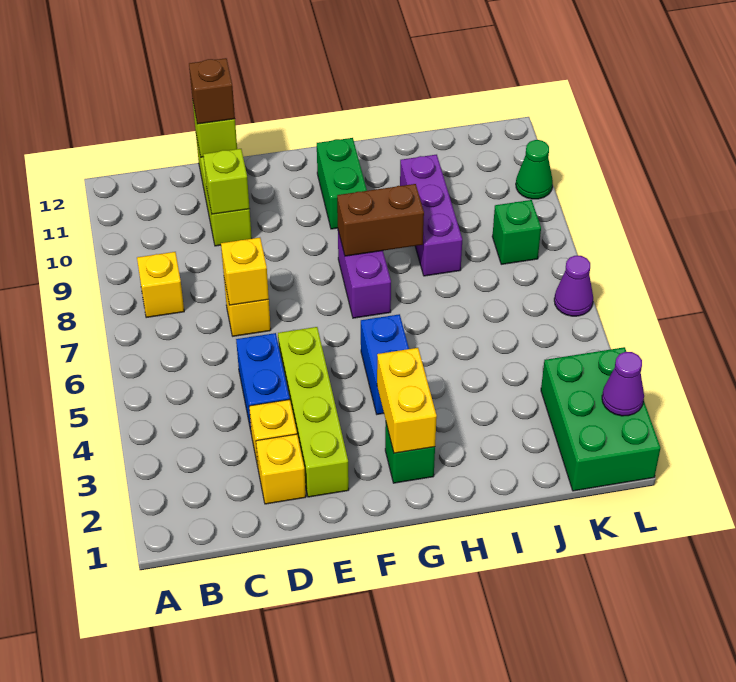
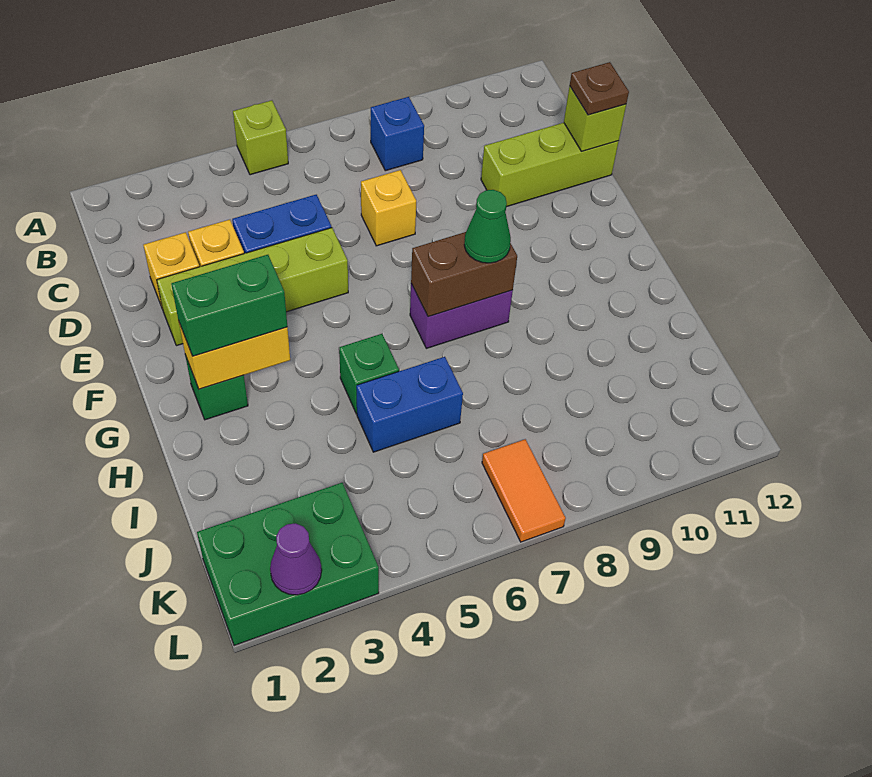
yellow brick B8 level 1 -> blue brick B8 level 1
yellow brick D7 level 2 -> none
lime brick D10 level 2 -> lime brick A5 level 1
brown brick D12 level 3 -> brown plate D12 level 3
blue brick G4:G5 level 1 -> blue brick I5:I6 level 1
brown brick G8:H8 level 2 -> brown brick G7:G8 level 2
green brick G10:G11 level 1 -> green brick G2:G3 level 3
purple brick I8:I10 level 1 -> none
none -> orange tile K7:L7 level 1
green brick K8 level 1 -> green brick H5 level 1
purple cone L6 level 1 -> none
green cone L10 level 1 -> green cone G8 level 3

